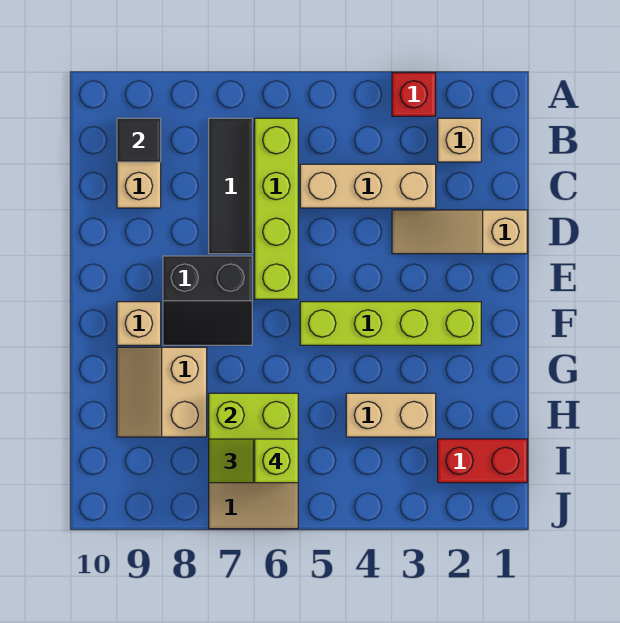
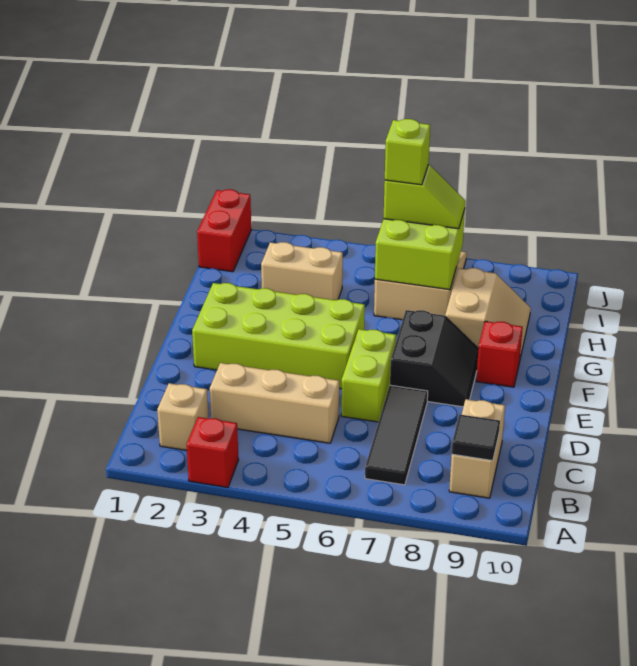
lime brick B6:E6 level 1 -> lime brick D6:E6 level 1
tan slope D1:D3 level 1 top 1 -> none
black slope E7:F8 level 1 top E -> black slope E7:F8 level 1 top 7
lime brick F2:F5 level 1 -> lime brick E2:F5 level 1
tan brick F9 level 1 -> red brick F9 level 1
red brick I1:I2 level 1 -> red brick I1:J1 level 1

